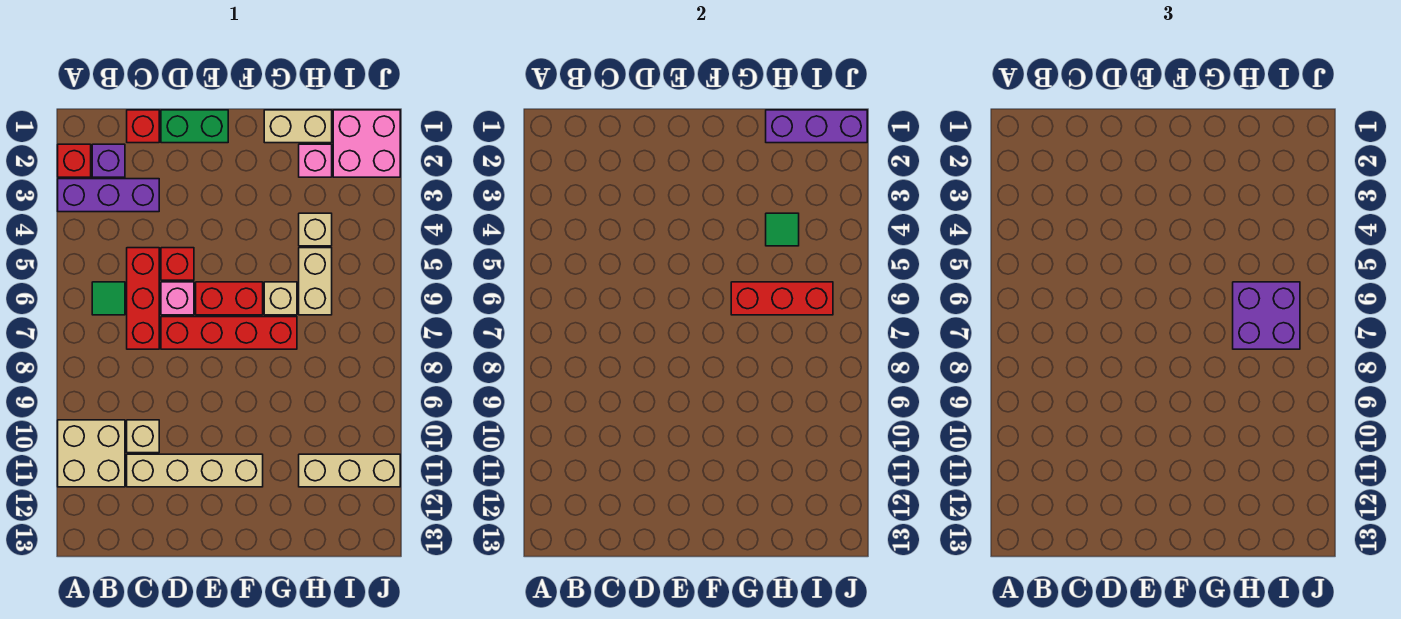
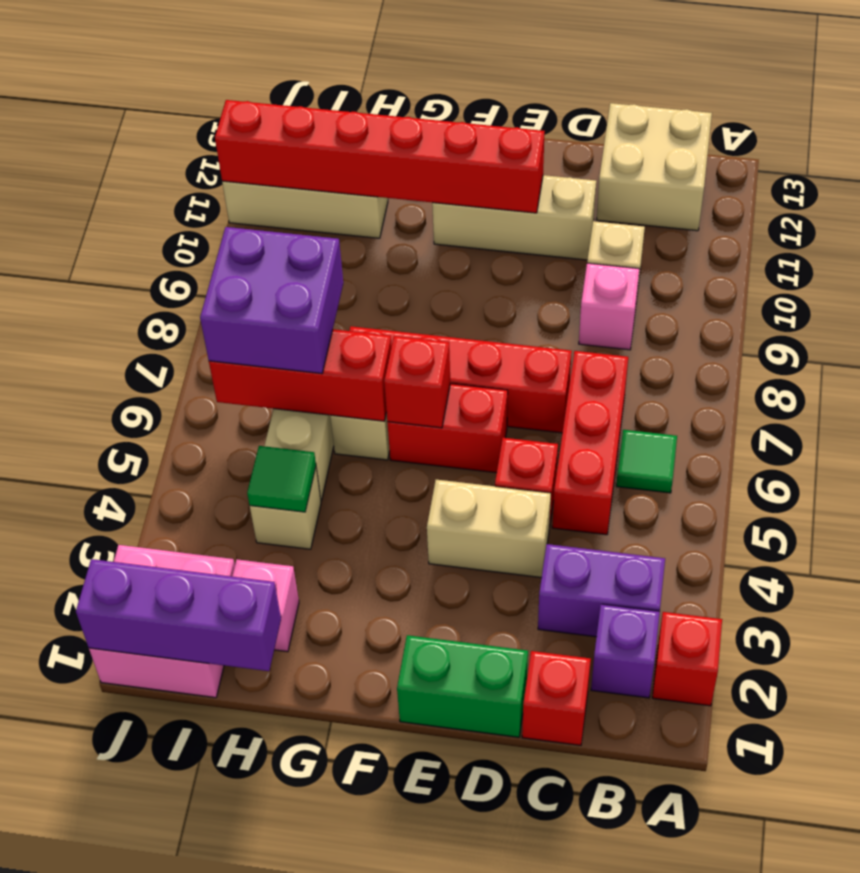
purple brick A3:C3 level 1 -> purple brick B3:C3 level 1
tan brick A10:B11 level 1 -> tan brick B12:C13 level 1
tan brick C11:F11 level 1 -> tan brick D11:F11 level 1
pink brick D6 level 1 -> pink brick C9 level 1
none -> red brick E11:J11 level 2
none -> red brick F6 level 2
tan brick G1:H1 level 1 -> tan brick D4:E4 level 1

